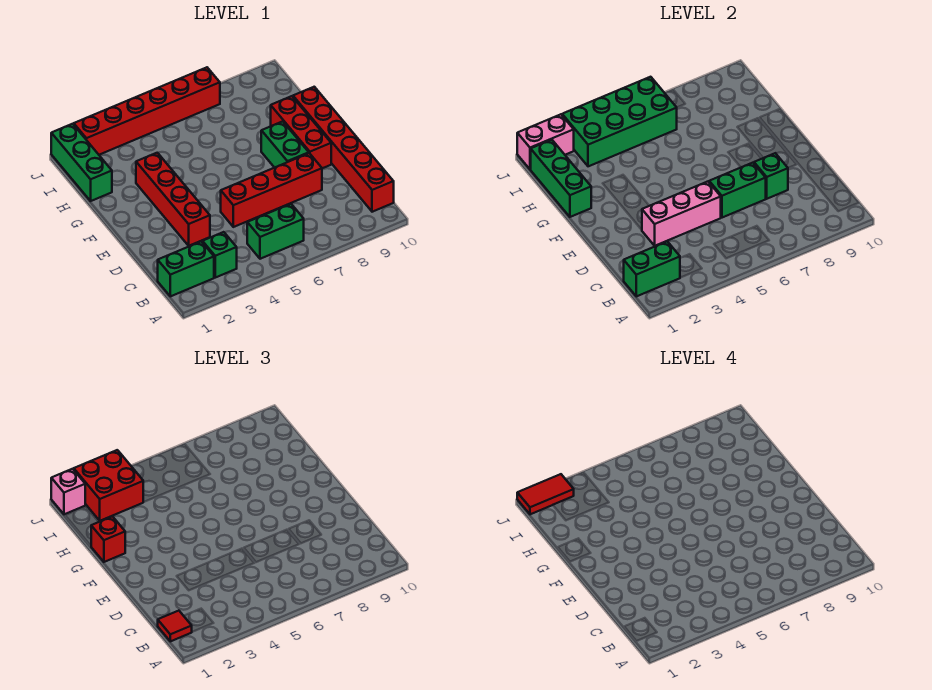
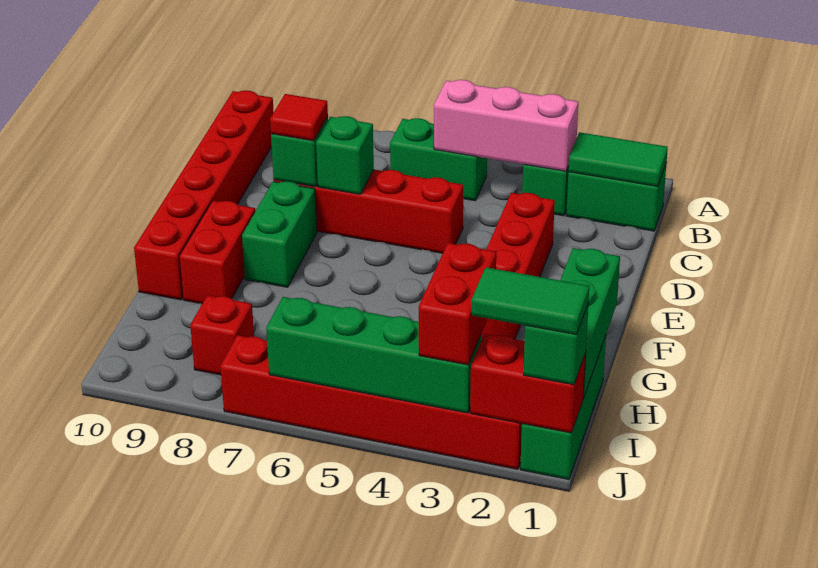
green brick B1:B2 level 2 -> green tile B1:B2 level 2
red tile B1 level 3 -> red tile D8 level 3
pink brick D3:D5 level 2 -> pink brick B3:B5 level 2
green brick D6:D7 level 2 -> green brick D7 level 2
red brick E9:G9 level 1 -> red brick F9:G9 level 1
red brick G1 level 3 -> red brick I8 level 1
red brick I2:J3 level 3 -> red brick I3:J3 level 3
green brick I3:J6 level 2 -> green brick J3:J6 level 2
pink brick J1:J2 level 2 -> red brick J1:J2 level 2
pink brick J1 level 3 -> green brick J1 level 3
red tile J1:J2 level 4 -> green tile J1:J2 level 4

